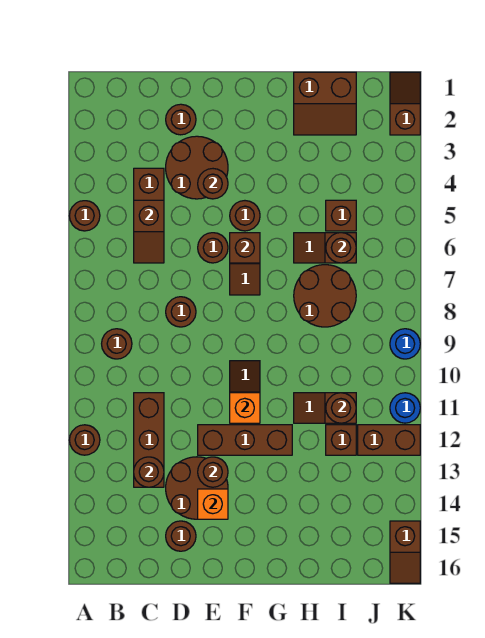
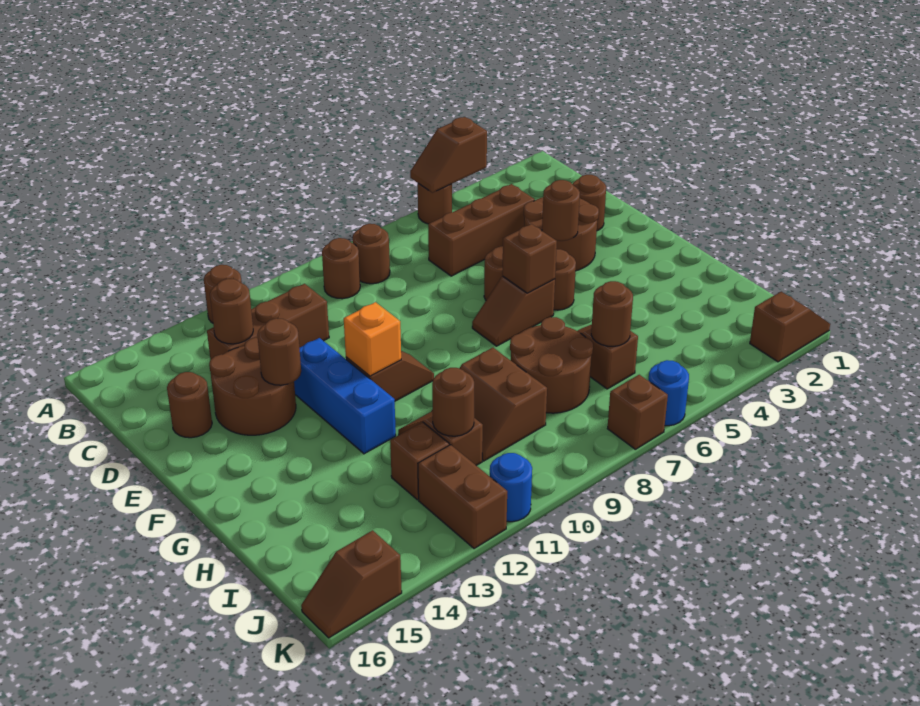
brown slope C5:C6 level 2 top 5 -> brown slope A4:A5 level 2 top 4
brown round brick D8 level 1 -> brown round brick B8 level 1
brown brick E12:G12 level 1 -> blue brick E12:G12 level 1
orange brick E14 level 2 -> none
brown slope H1:I2 level 1 top 1 -> brown slope H9:I10 level 1 top 9
brown brick I5 level 1 -> brown brick K7 level 1
blue round brick K9 level 1 -> blue round brick K6 level 1

